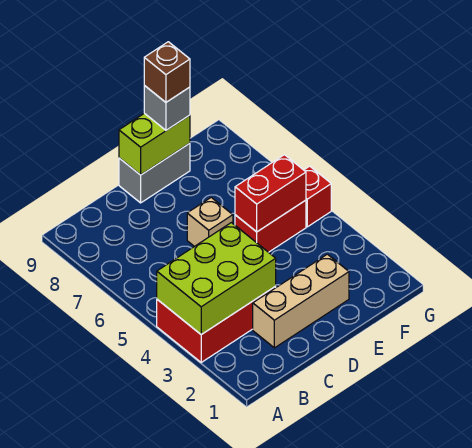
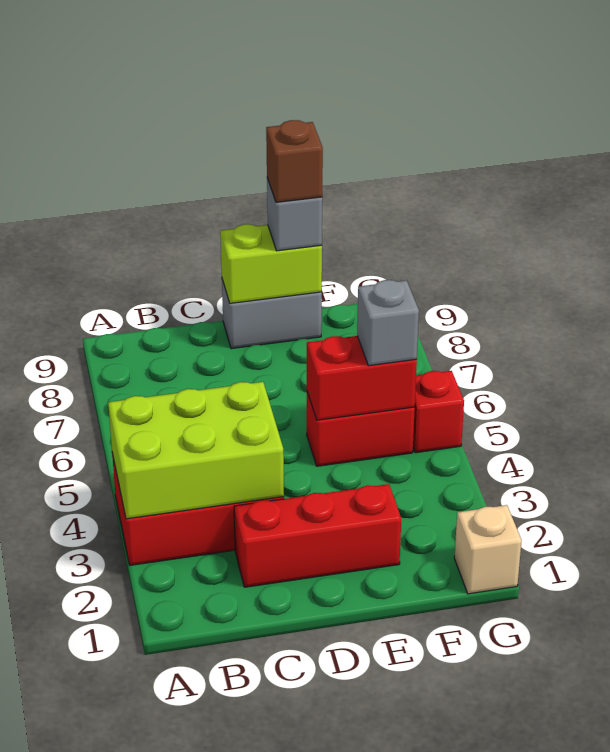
tan brick C2:E2 level 1 -> red brick C2:E2 level 1
tan brick D6 level 1 -> tan brick G1 level 1
none -> grey brick F5 level 3

